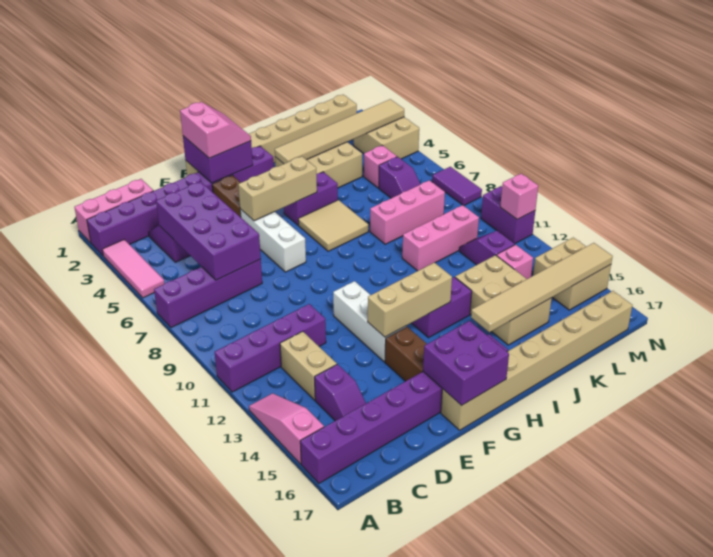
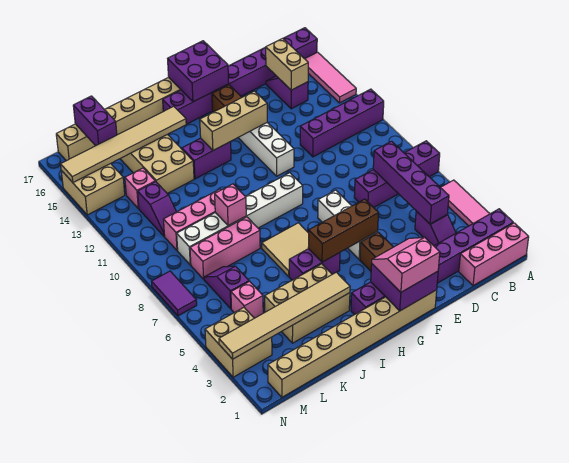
pink slope A13:A15 level 1 top 15 -> pink tile A13:A15 level 1
purple brick C4:D7 level 2 -> purple brick C4:C7 level 2
tan brick C12:C13 level 1 -> tan brick C14:C15 level 2
pink slope F1:G2 level 3 top F -> pink slope F1:G2 level 3 top 1
tan brick F5:H5 level 2 -> brown brick F5:H5 level 2
none -> white brick G9:L9 level 1
purple brick N10:N11 level 1 -> purple brick L16:L17 level 2
pink brick N11 level 2 -> pink brick J9 level 2

